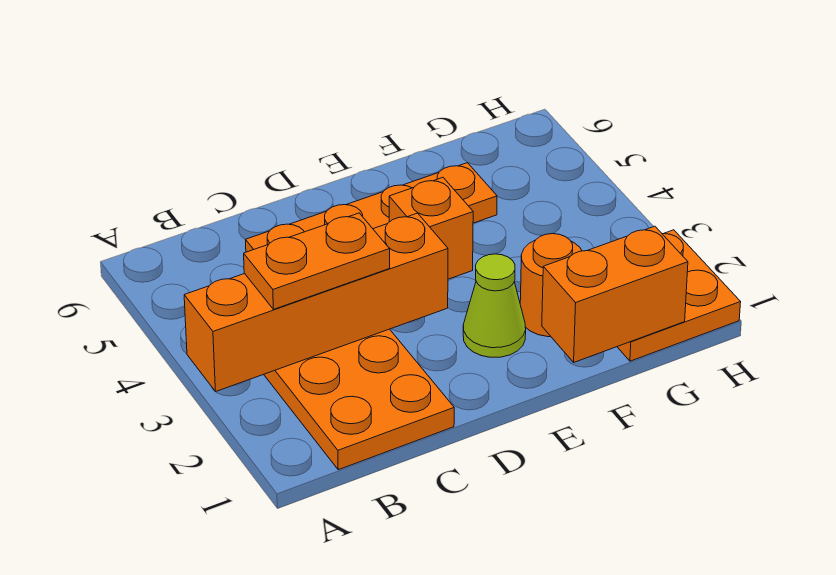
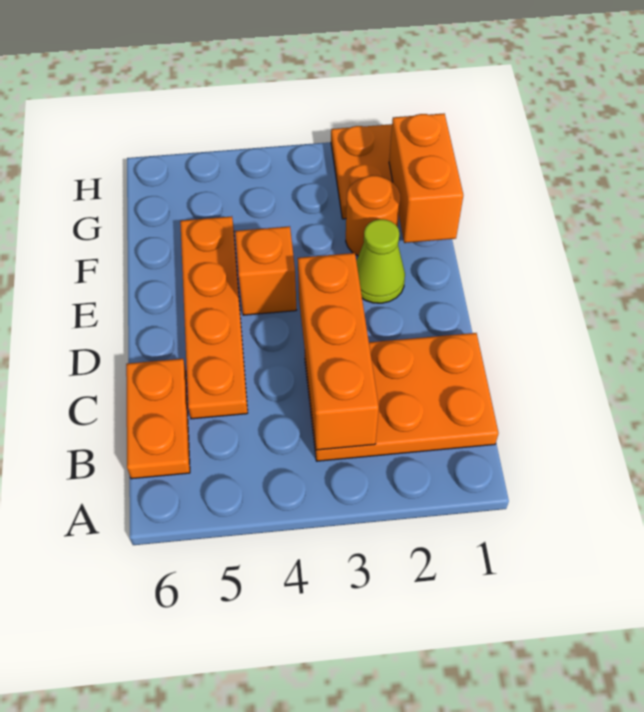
orange brick A3:D3 level 2 -> orange brick B3:D3 level 2
orange plate B3:C3 level 3 -> orange plate B6:C6 level 1

